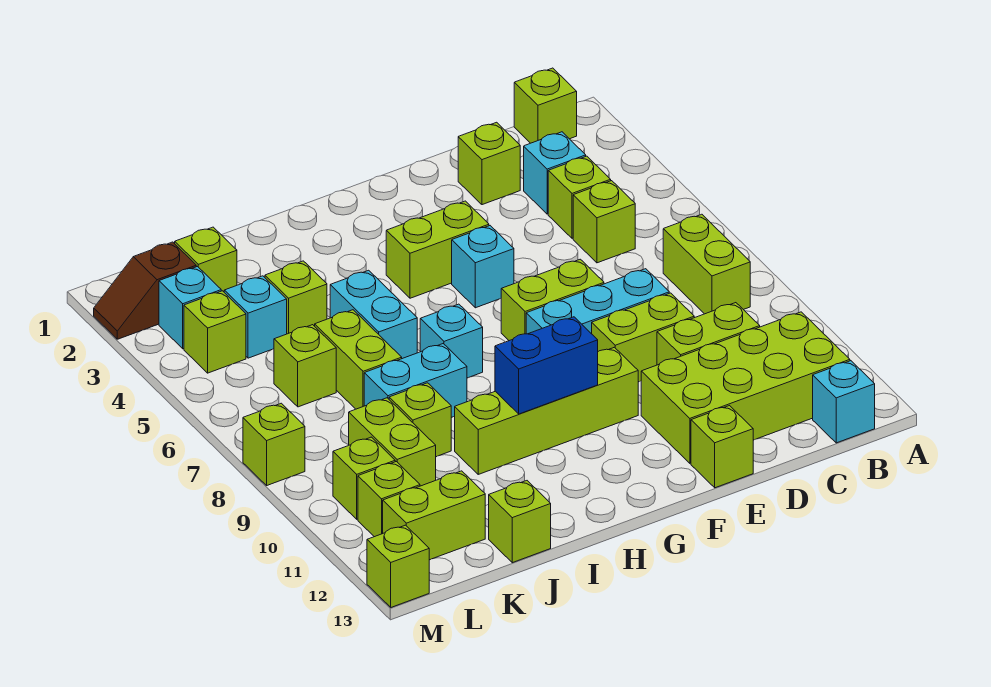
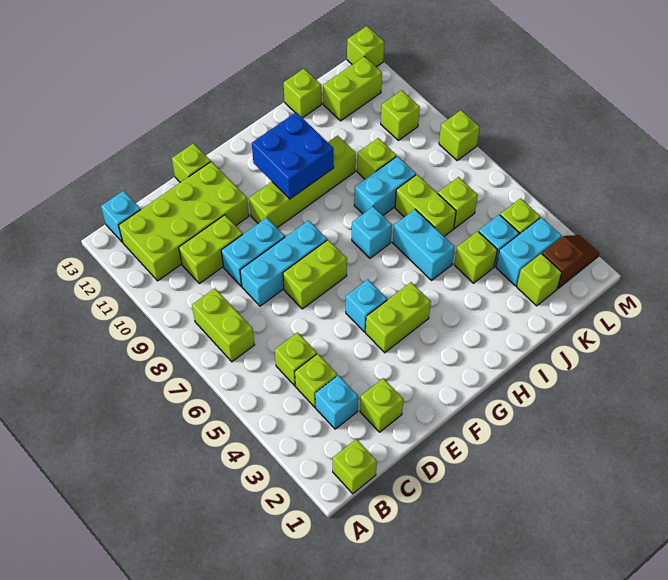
lime brick D9:E9 level 1 -> cyan brick D9:E9 level 1
blue brick G10:H10 level 2 -> blue brick G10:H11 level 2
lime brick K9:K10 level 1 -> none
cyan brick L3 level 1 -> cyan brick K3:L3 level 1
lime brick L11 level 1 -> none

